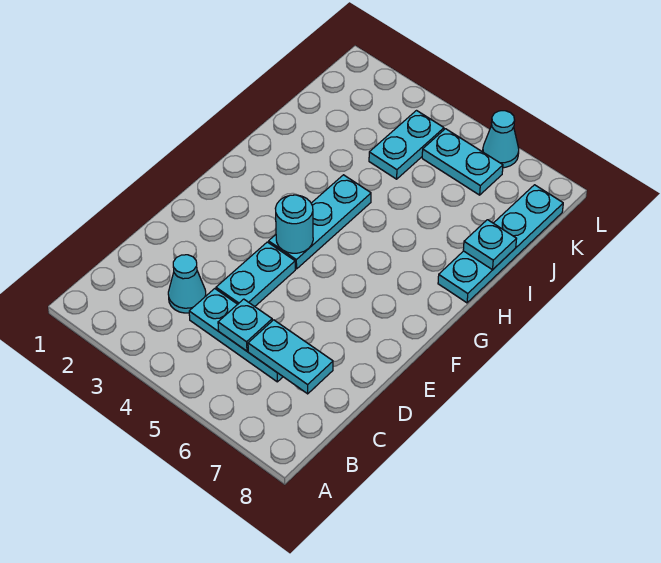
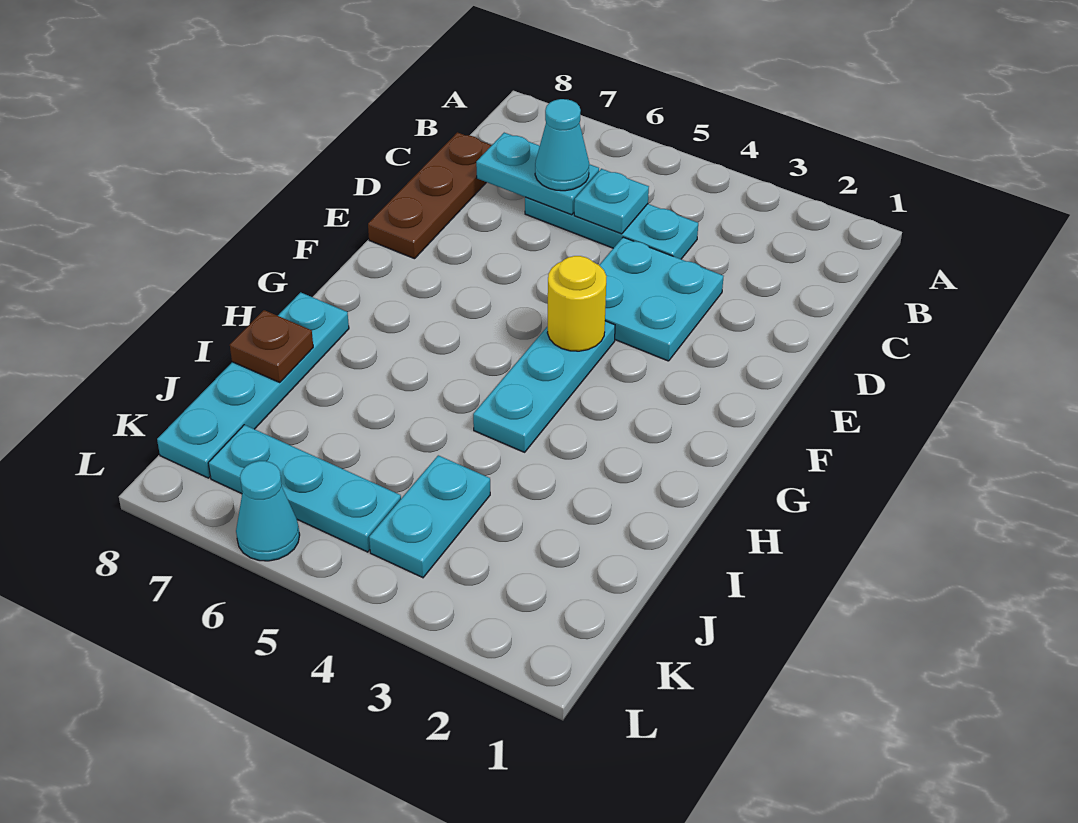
cyan cone C3 level 1 -> cyan cone C6 level 3
none -> brown plate C8:E8 level 1
cyan plate D4:E4 level 1 -> cyan plate D3:E4 level 1
cyan round brick F4 level 2 -> yellow round brick F4 level 2
cyan plate I8 level 2 -> brown plate I8 level 2
cyan plate K5:K6 level 1 -> cyan plate K5:K7 level 1

